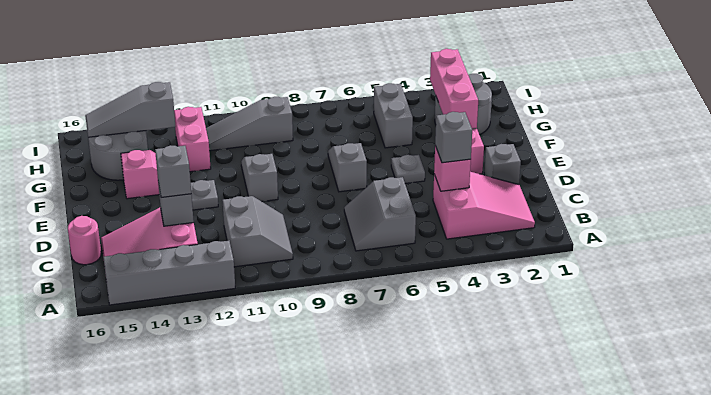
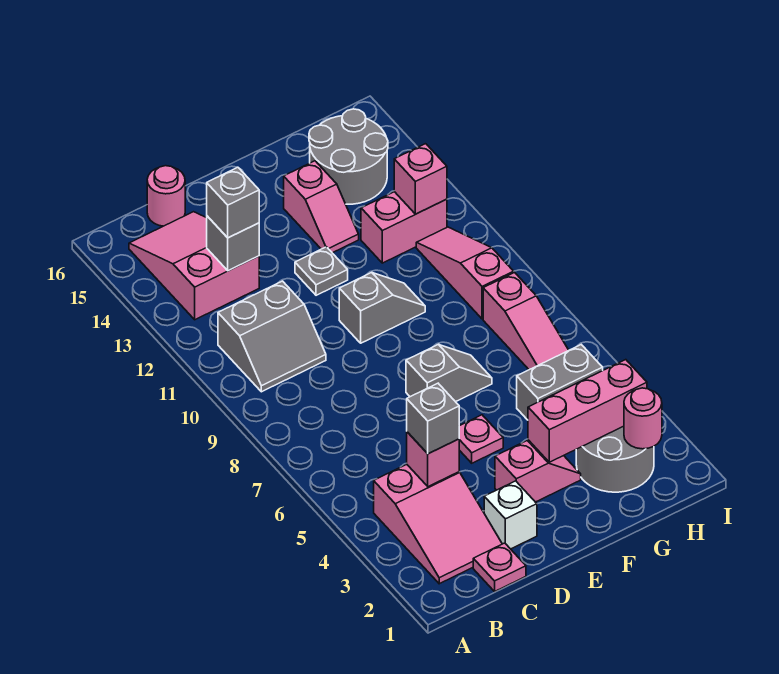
grey brick A12:A15 level 1 -> none
grey slope B6:C7 level 1 top 6 -> none
none -> pink plate C1 level 1
grey brick D2 level 1 -> white brick D2 level 1
grey plate E5 level 1 -> pink plate E5 level 1
none -> pink round brick H2 level 2
none -> pink slope H6:H8 level 1 top 8
grey slope H9:H11 level 1 top 9 -> pink slope H9:H11 level 1 top 9
none -> pink brick H12 level 2
grey slope H13:H15 level 2 top 13 -> none

